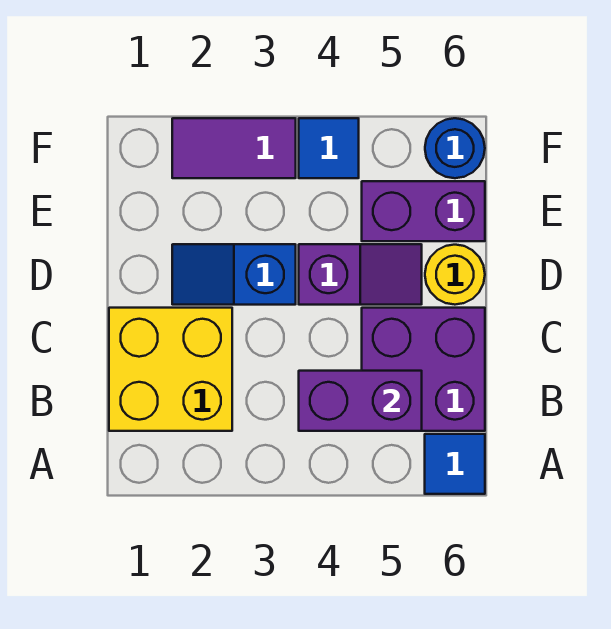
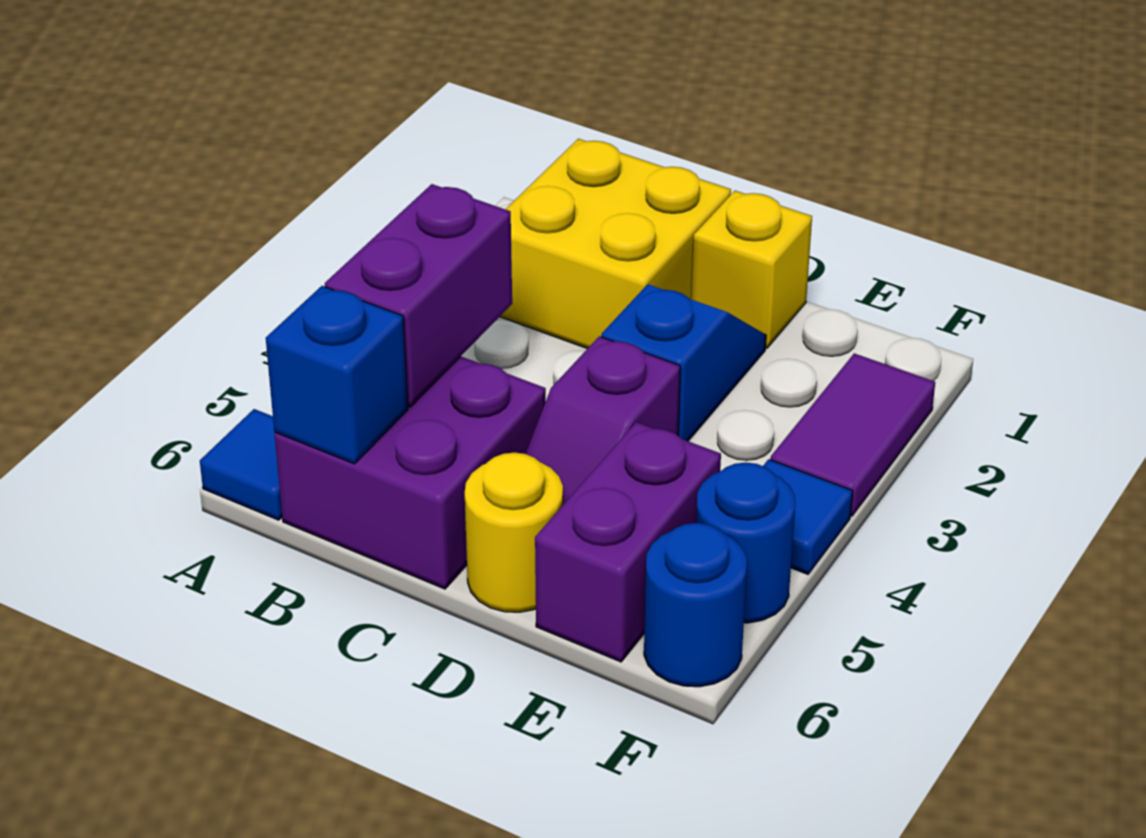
none -> blue brick B6 level 2
none -> yellow brick D1 level 1
none -> blue round brick F5 level 1

